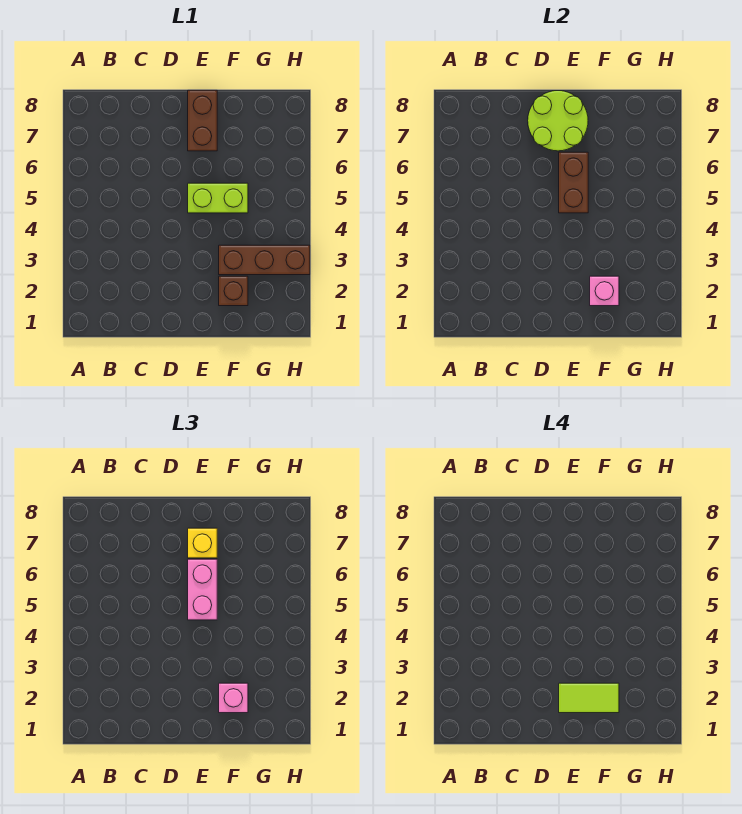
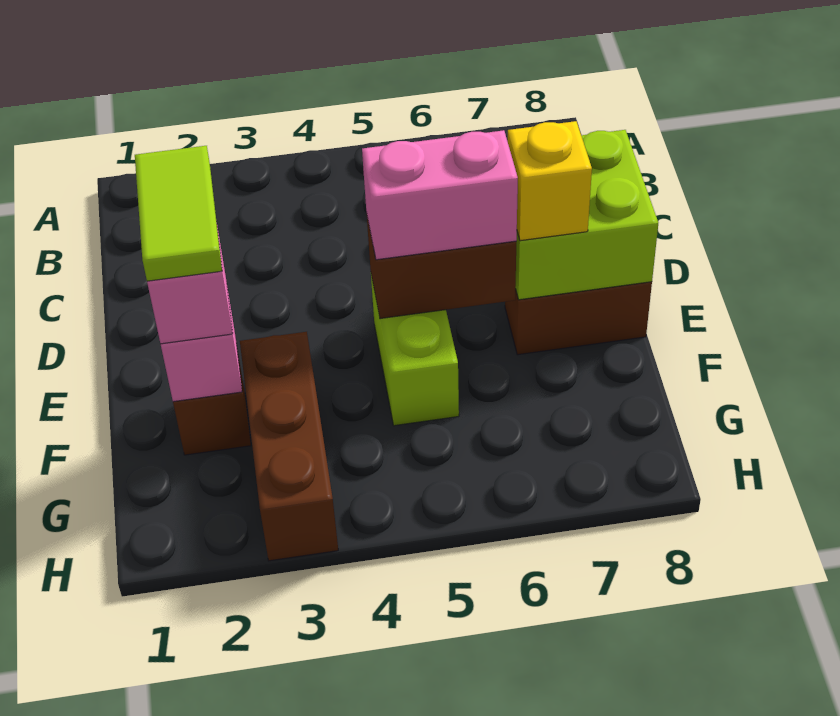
lime round brick D7:E8 level 2 -> lime brick D7:E8 level 2

